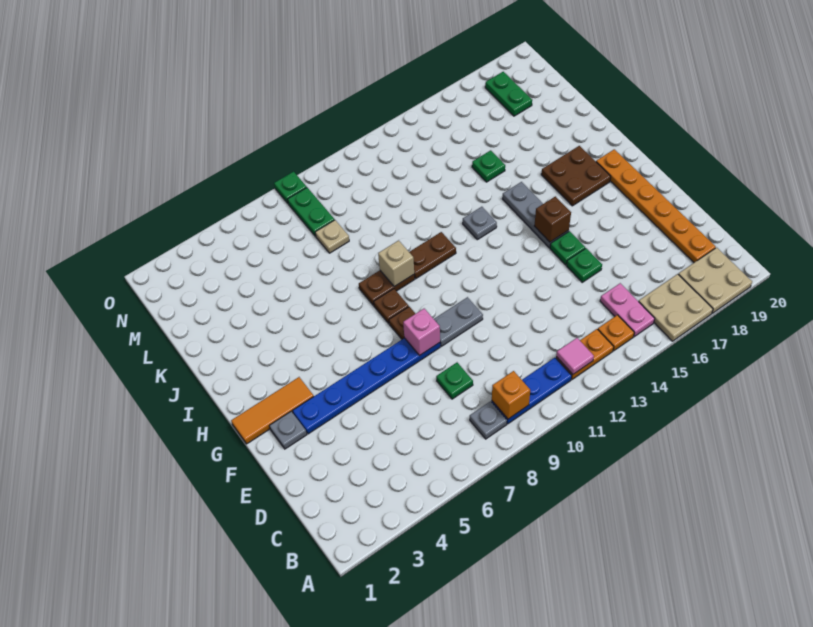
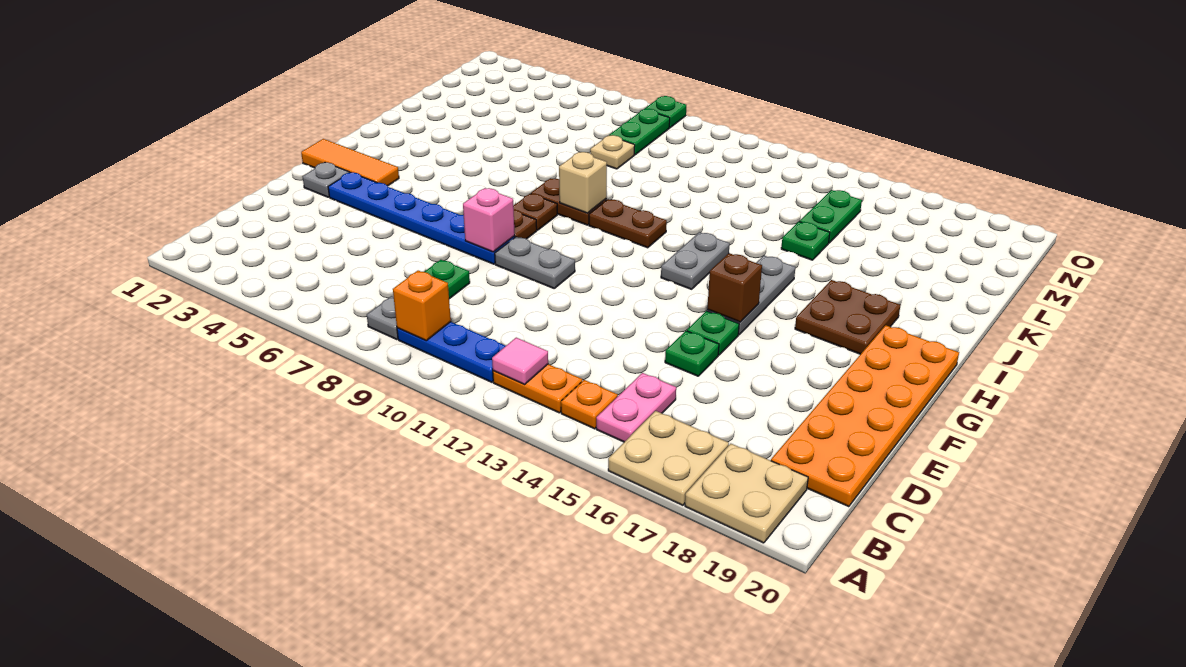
orange plate C19:H19 level 1 -> orange plate C19:H20 level 1
grey plate I13 level 1 -> grey plate H13:I13 level 1
green plate M18:N18 level 1 -> green plate L15:M15 level 1

